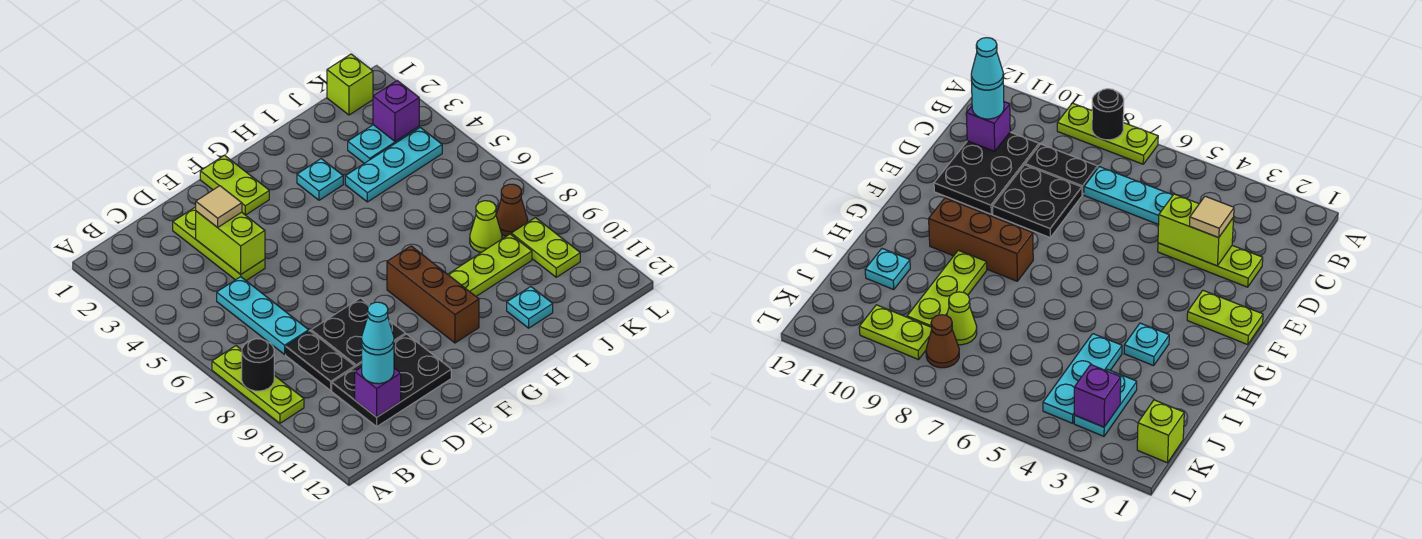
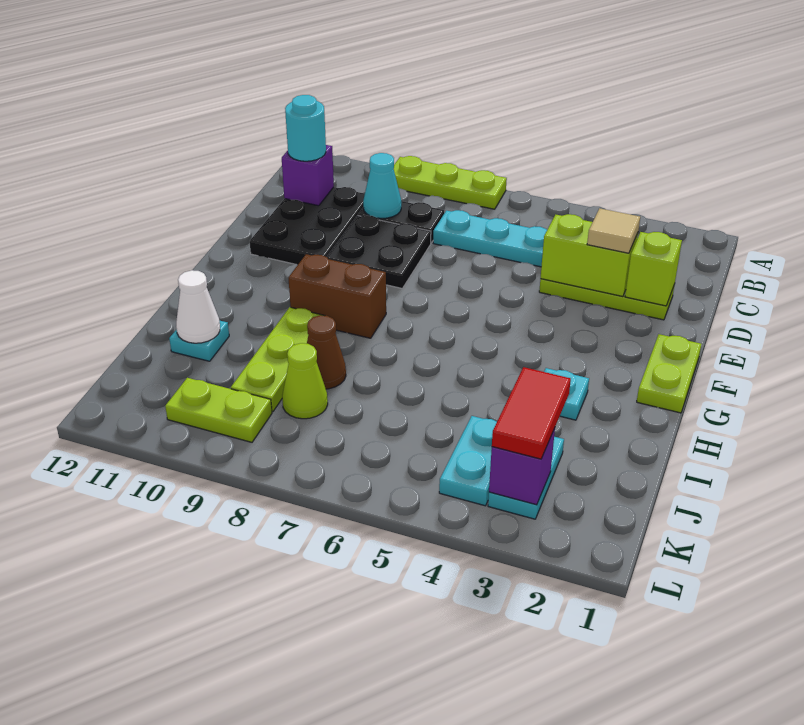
black round brick A8 level 2 -> none
cyan cone C11 level 4 -> cyan cone C9 level 2
lime plate F1:F2 level 1 -> lime plate F1:G1 level 1
brown brick G8:G10 level 1 -> brown brick G8:G9 level 1
cyan plate I4:K4 level 1 -> cyan plate J4:K4 level 1
none -> white cone I11 level 2
none -> red tile J3:K3 level 3
lime brick K1 level 1 -> lime brick D2 level 2
brown cone K8 level 1 -> brown cone I8 level 1

